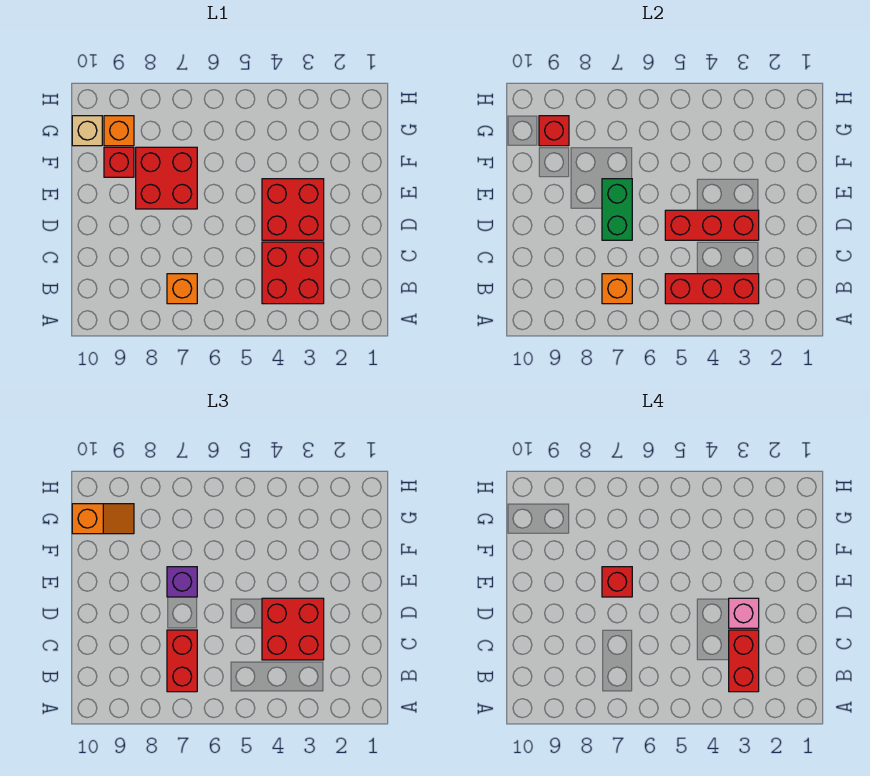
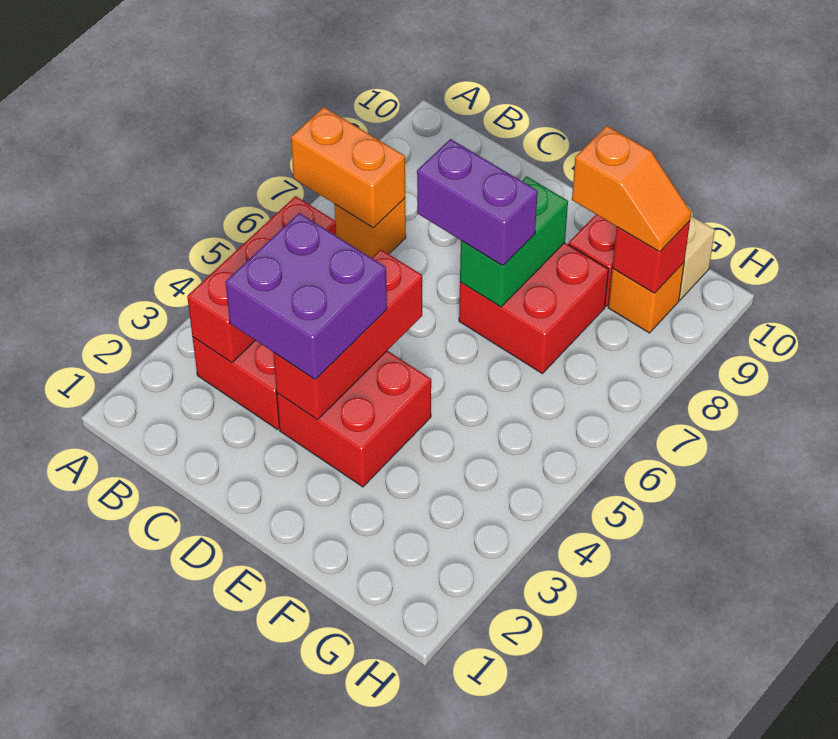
red brick B3:C3 level 4 -> none
orange brick B7 level 2 -> orange brick A7:B7 level 2
red brick B7:C7 level 3 -> none
red brick C3:D4 level 3 -> purple brick C3:D4 level 3
pink brick D3 level 4 -> none
green brick D7:E7 level 2 -> green brick E7:E8 level 2
purple brick E7 level 3 -> purple brick D7:E7 level 3
red brick E7 level 4 -> none
orange slope G9:G10 level 3 top 10 -> orange slope F9:G9 level 3 top F

